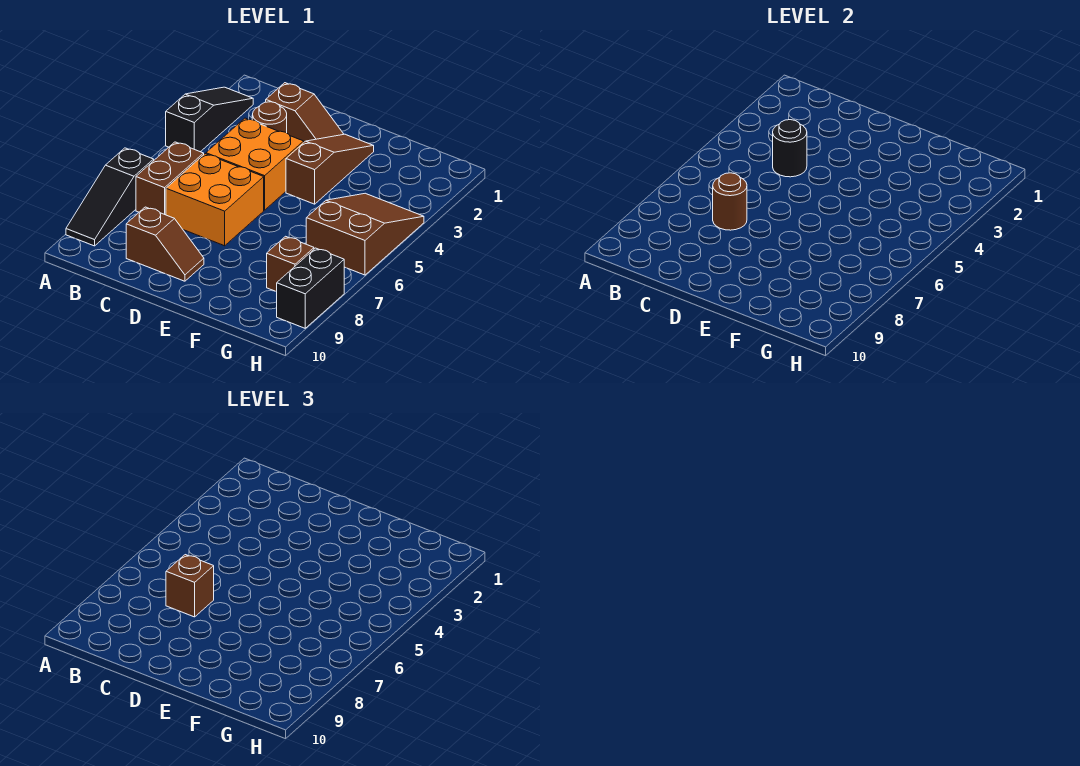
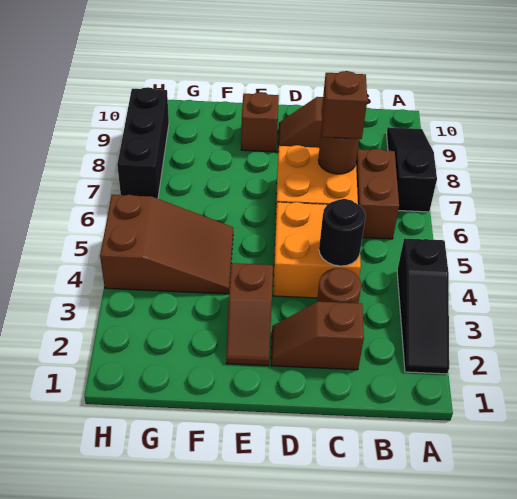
brown slope E2:E4 level 1 top 4 -> brown slope E2:E3 level 1 top 3
brown slope G4:H6 level 1 top 6 -> brown slope F4:H5 level 1 top H
brown brick G8 level 1 -> brown brick E9 level 1
black brick H8:H9 level 1 -> black brick H7:H9 level 1

